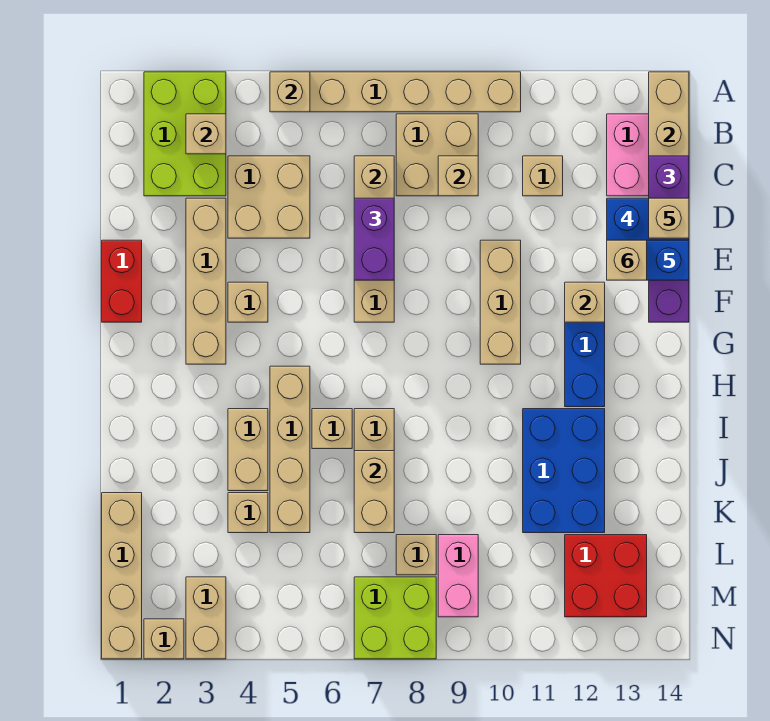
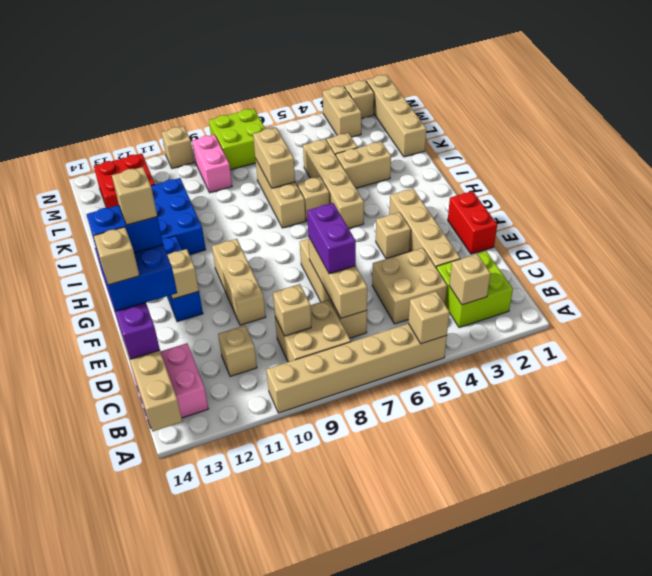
lime brick A2:C3 level 1 -> lime brick B2:C3 level 1
tan brick I4:J4 level 1 -> tan brick J3:J4 level 1
tan brick L8 level 1 -> tan brick N10 level 1

